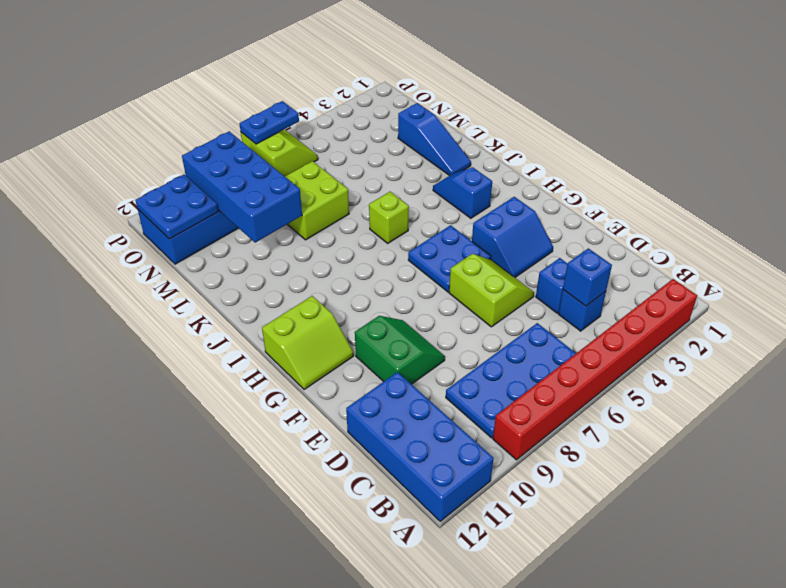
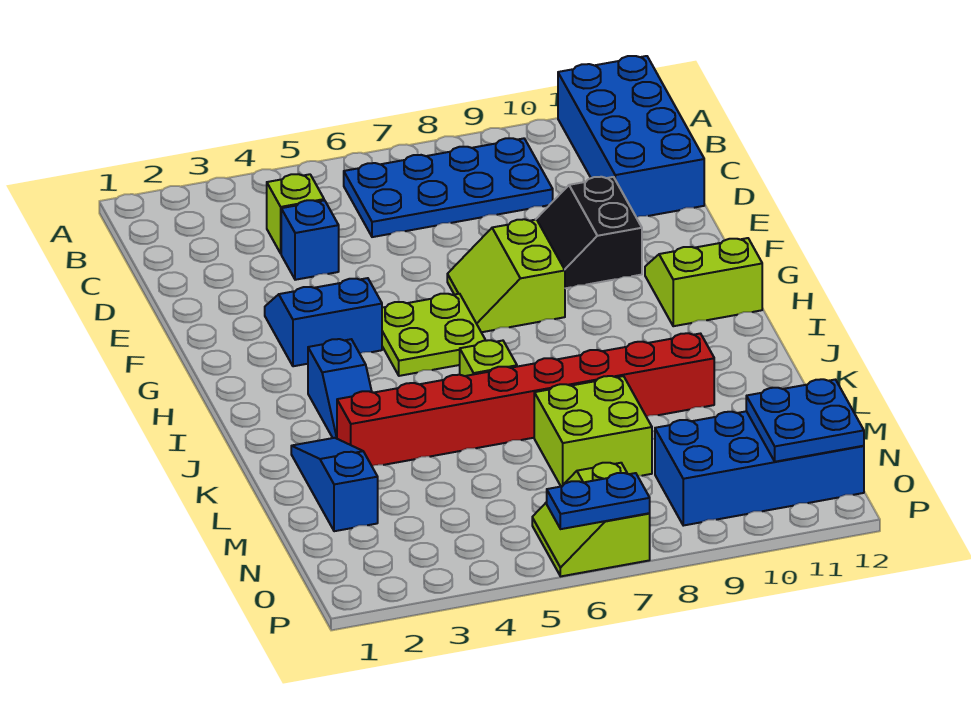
red brick A2:A9 level 1 -> red brick K3:K10 level 1
blue brick C4 level 1 -> lime brick C4 level 1
blue brick C4 level 2 -> none
lime slope E5:F6 level 1 top 6 -> lime slope F7:G8 level 1 top 8
green slope E9:F10 level 1 top 10 -> black slope E9:F10 level 1 top 10
blue plate G5:H6 level 1 -> lime plate G5:H6 level 1
blue brick L9:O10 level 2 -> none

